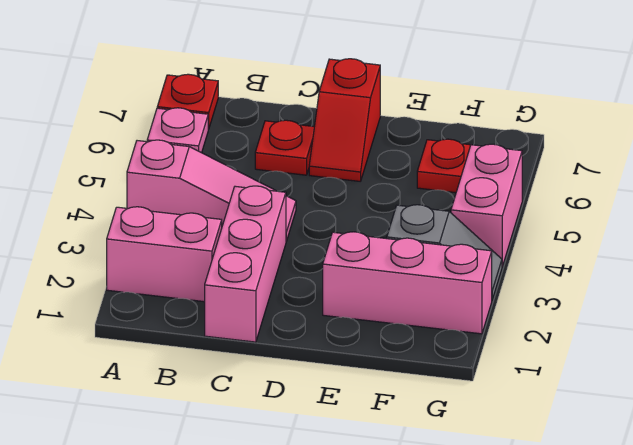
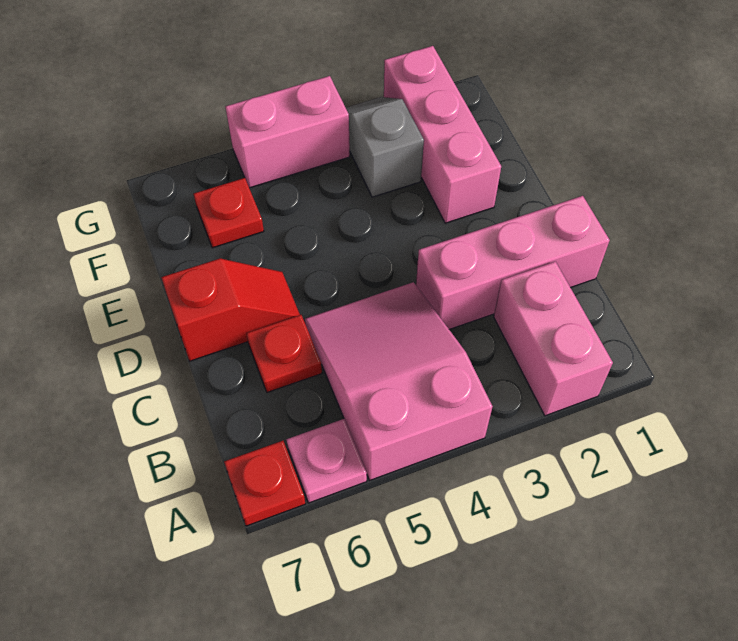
pink slope A4:C4 level 1 top A -> pink slope A4:C5 level 1 top A

